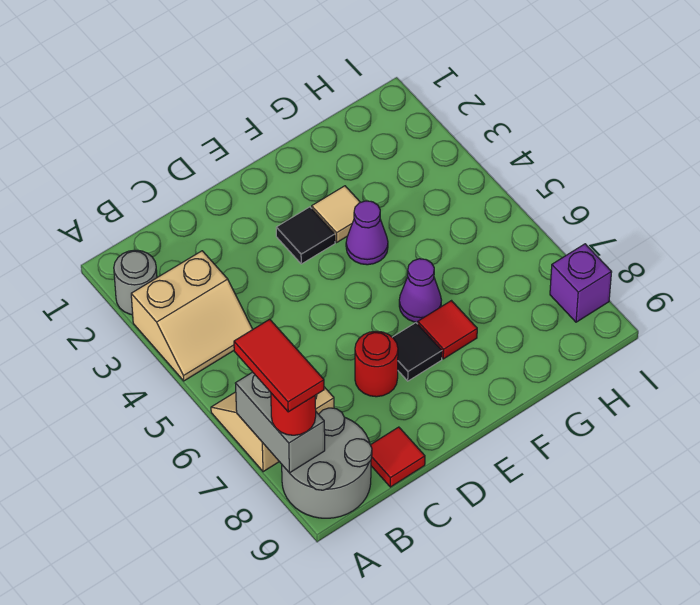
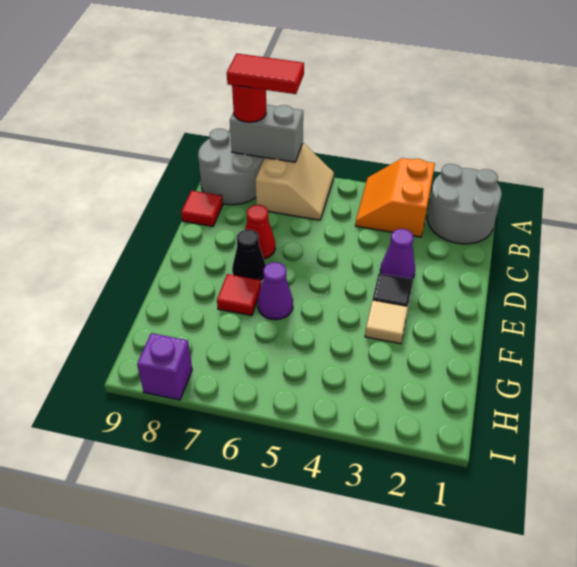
grey round brick A2 level 1 -> grey round brick A1:B2 level 1
tan slope A3:B4 level 1 top 3 -> orange slope A3:B4 level 1 top 3
red round brick D7 level 1 -> red cone D7 level 1
black tile E7 level 1 -> black cone E7 level 1
purple cone F4 level 1 -> purple cone D3 level 1

